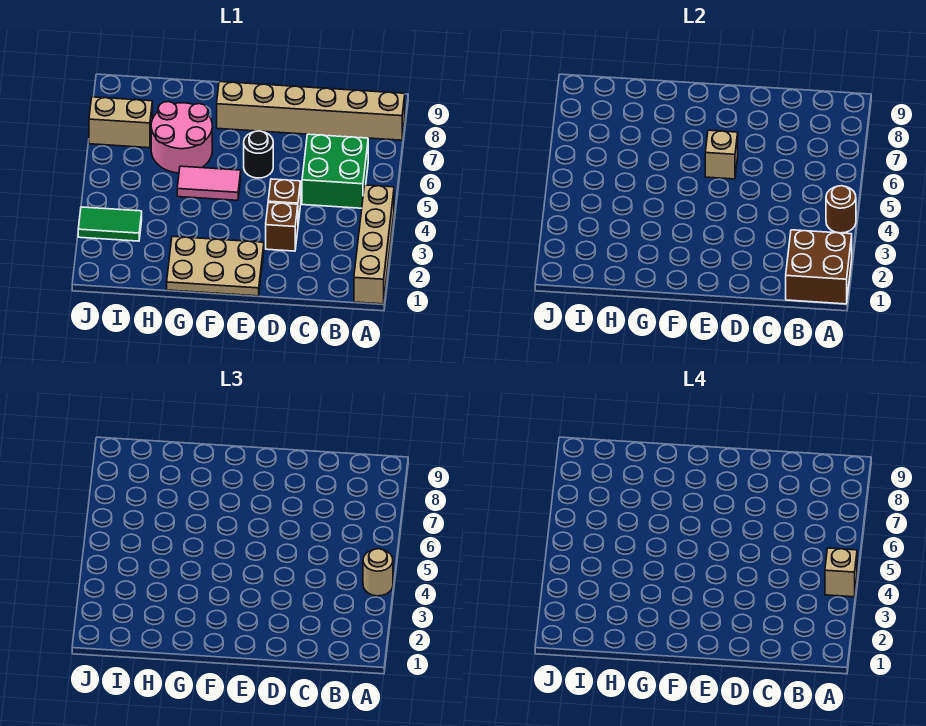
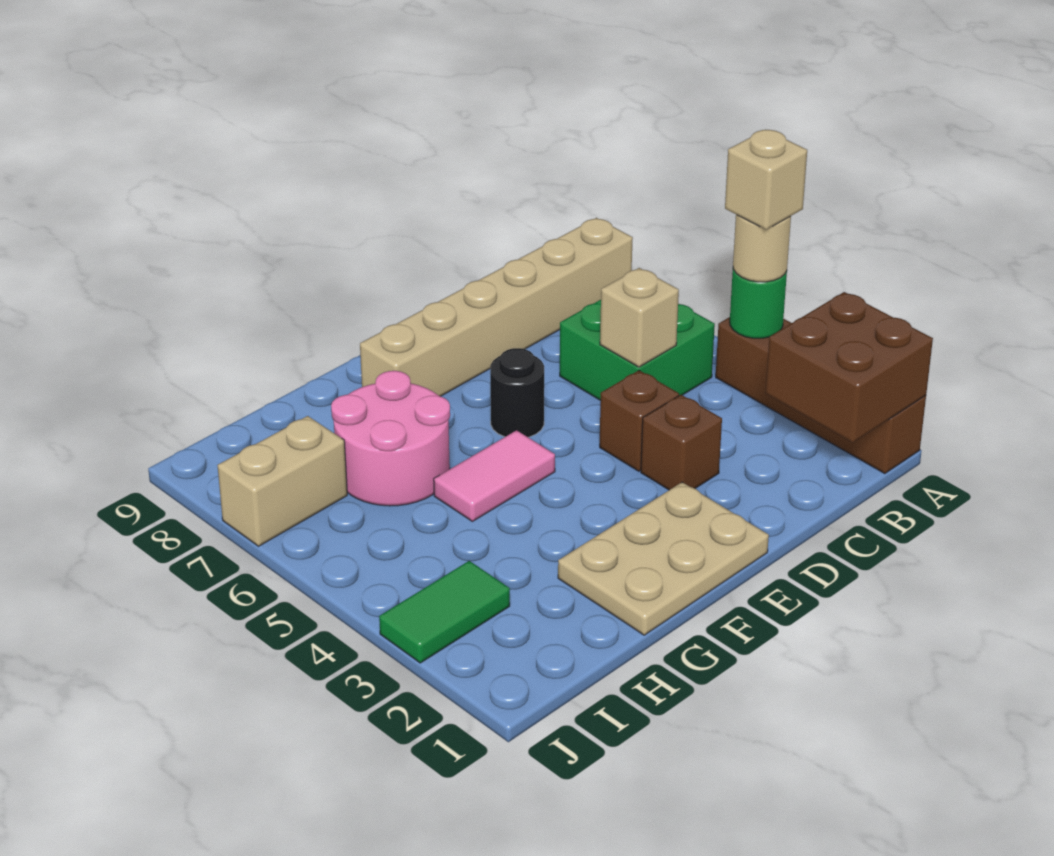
tan brick A1:A4 level 1 -> brown brick A1:A4 level 1
brown round brick A4 level 2 -> green round brick A4 level 2
tan brick E6 level 2 -> tan brick C5 level 2

